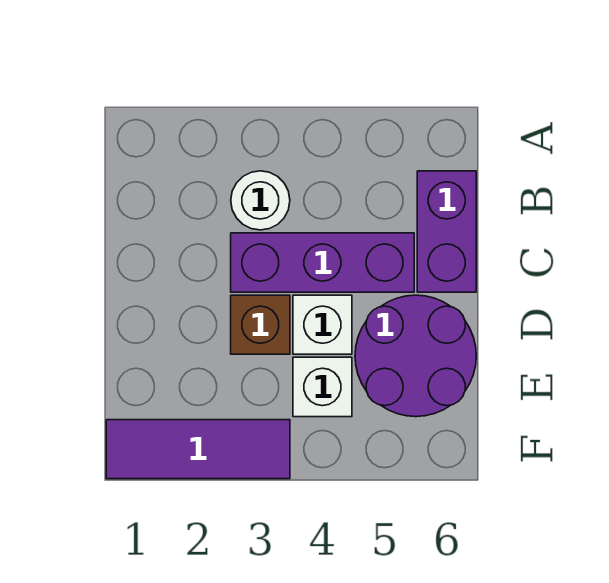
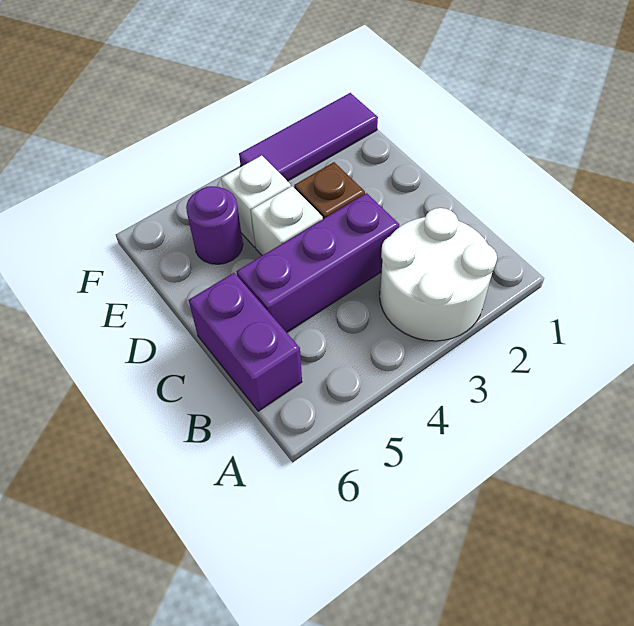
white round brick B3 level 1 -> white round brick A2:B3 level 1
purple round brick D5:E6 level 1 -> purple round brick E5 level 1

